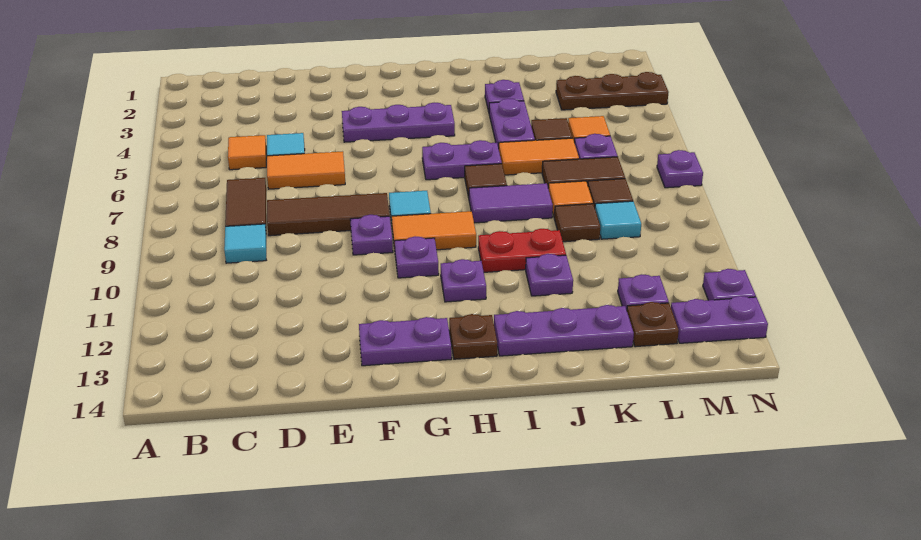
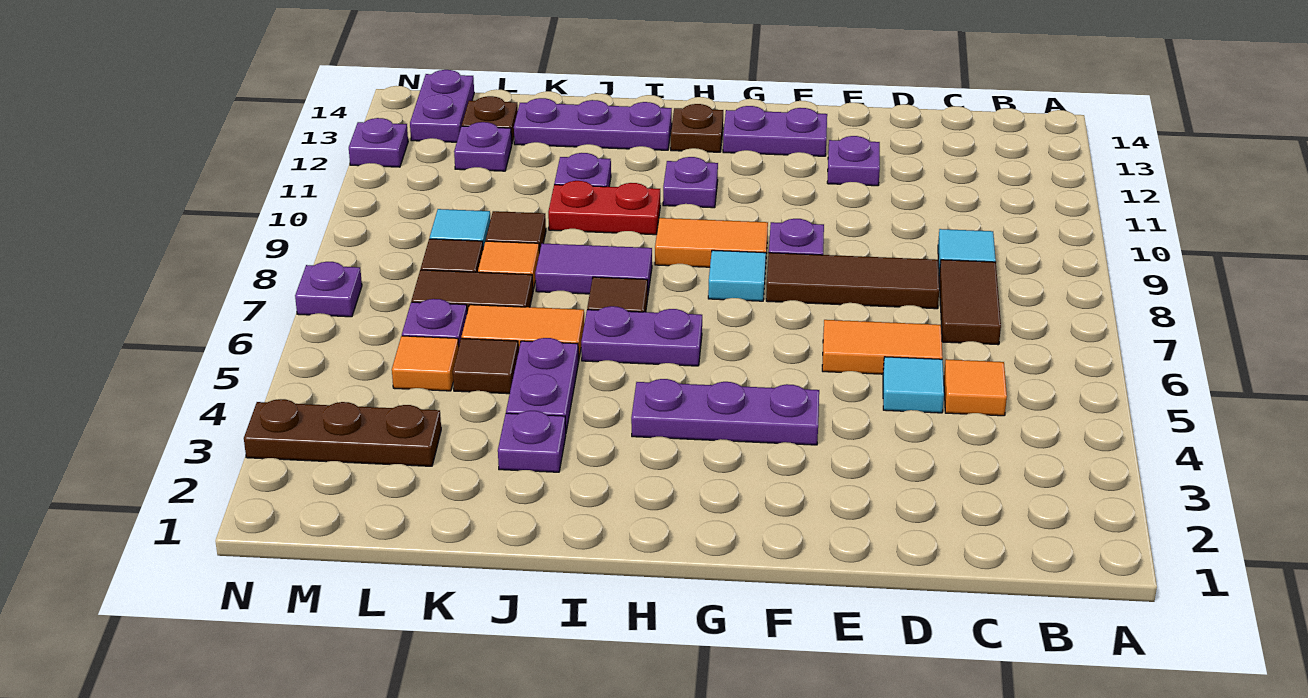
purple plate G10 level 1 -> purple plate E12 level 1
purple plate M13:N13 level 1 -> purple plate M13:M14 level 1

